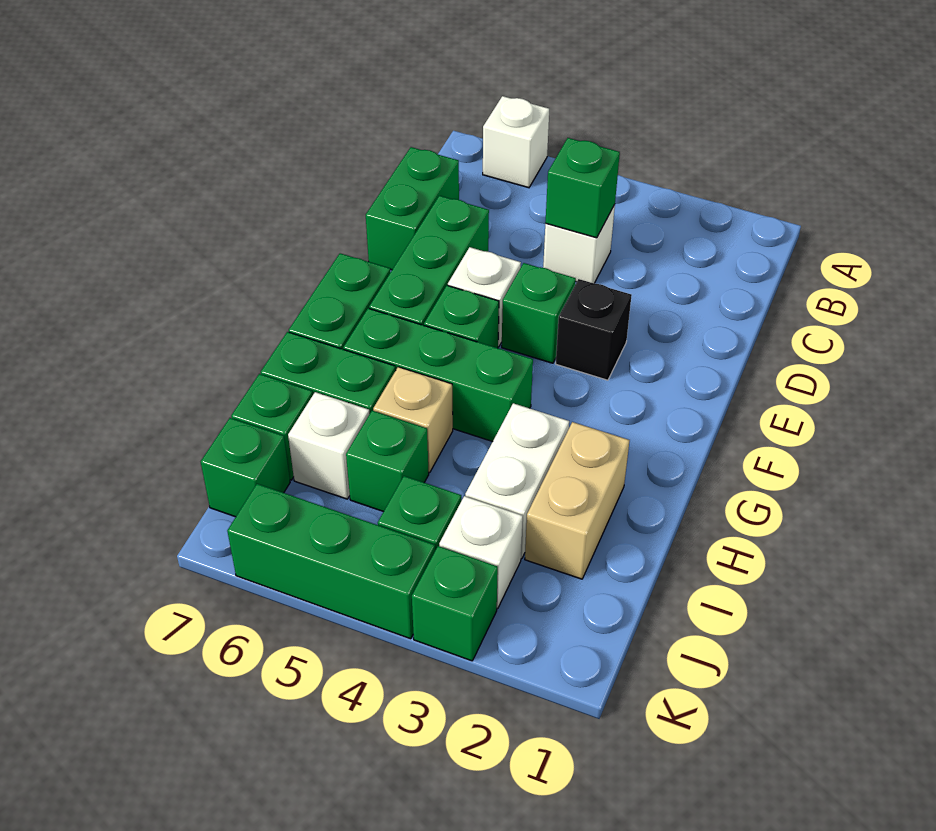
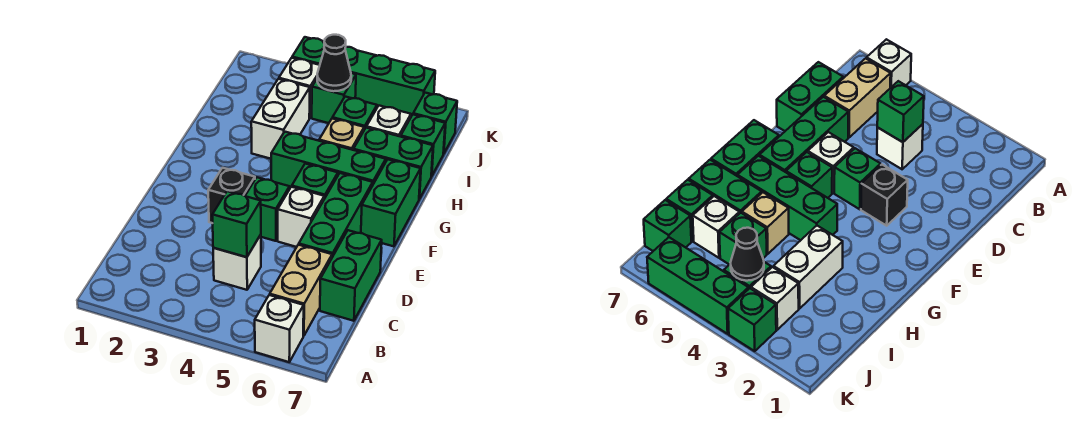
tan brick H2:I2 level 1 -> tan brick B6:C6 level 1
none -> black cone J4 level 2

